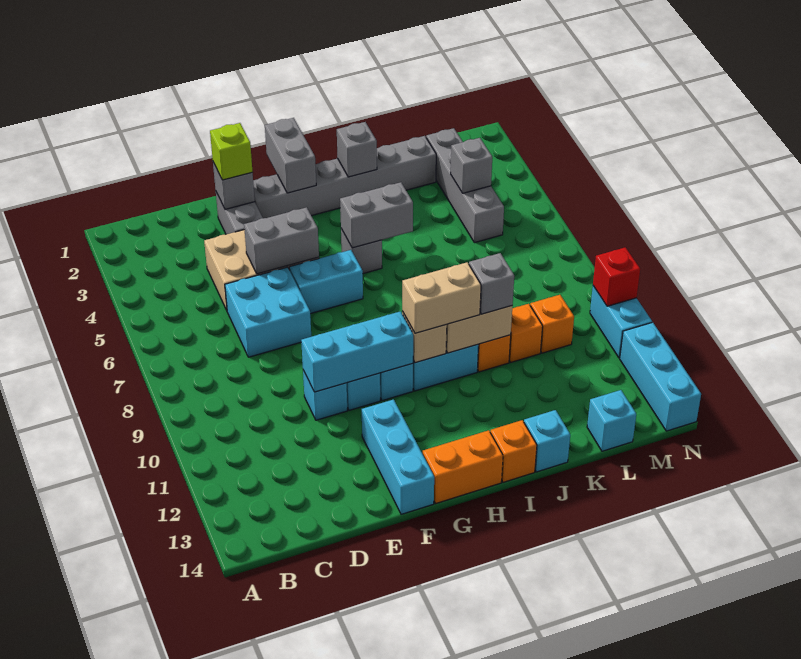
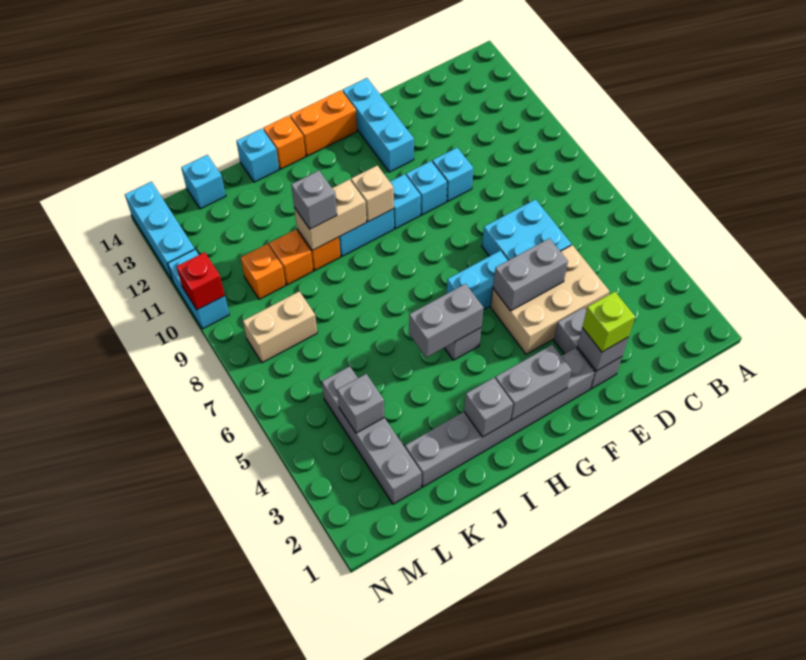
cyan brick E10:G10 level 2 -> none
grey brick G1:G2 level 2 -> grey brick G2:H2 level 2
tan brick H10:I10 level 3 -> tan brick L8:M8 level 1

